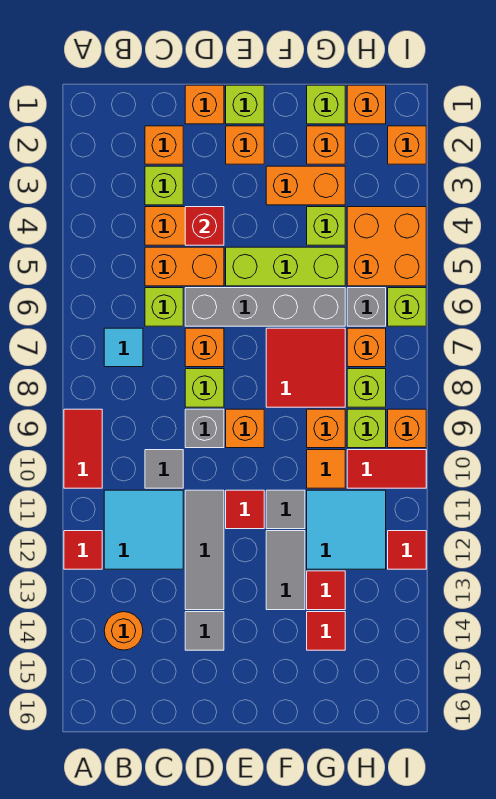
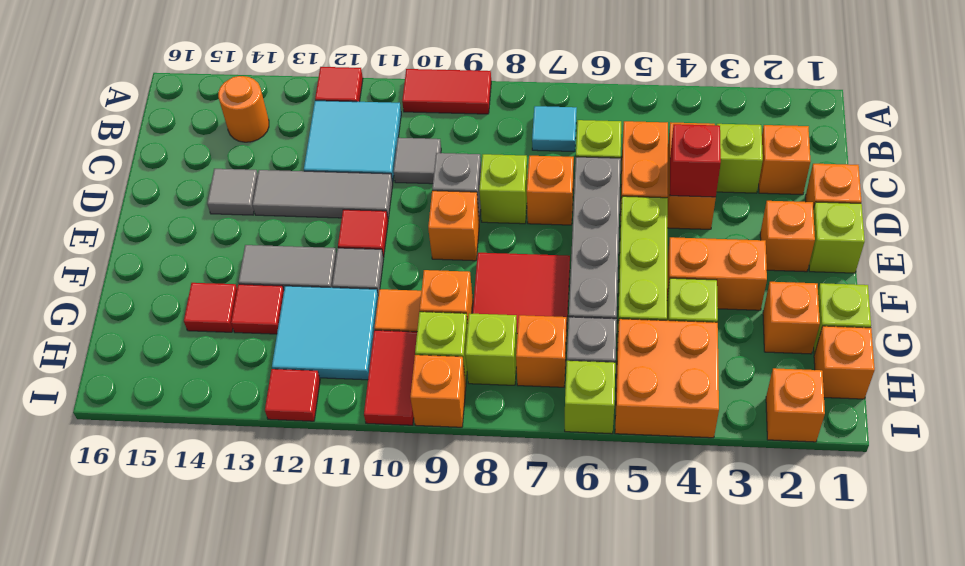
orange brick F3:G3 level 1 -> orange brick F3:F4 level 1

